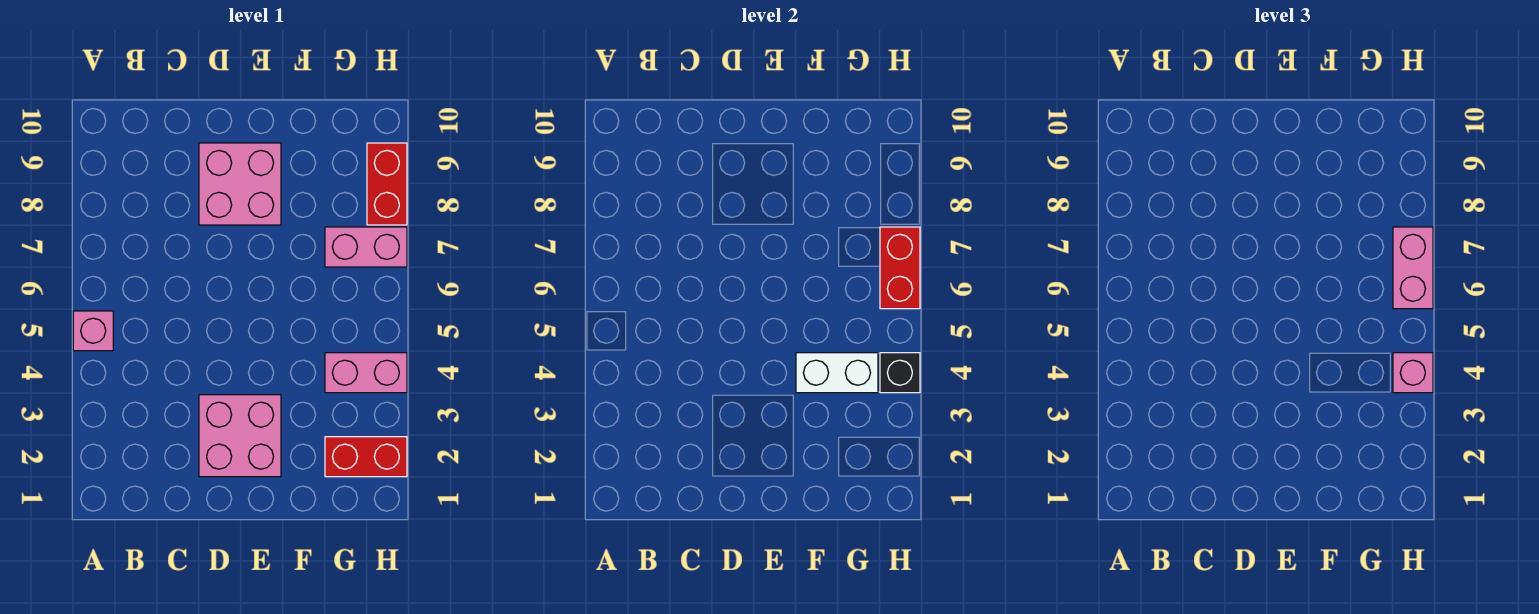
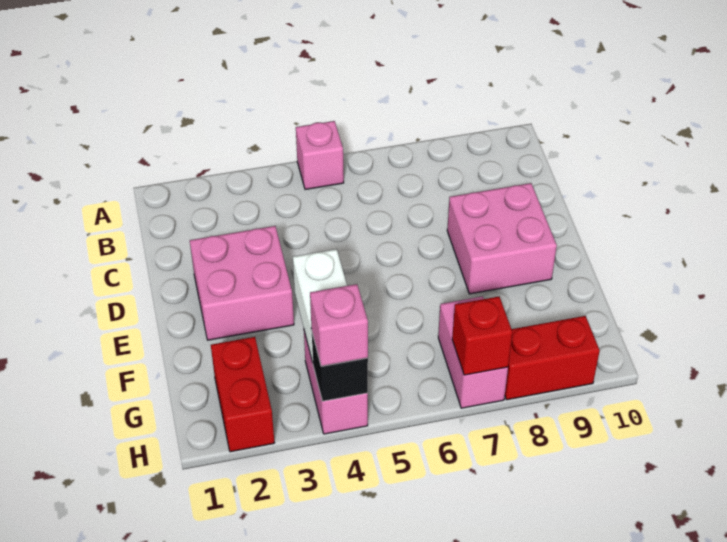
red brick H6:H7 level 2 -> red brick H7 level 2
pink brick H6:H7 level 3 -> none

